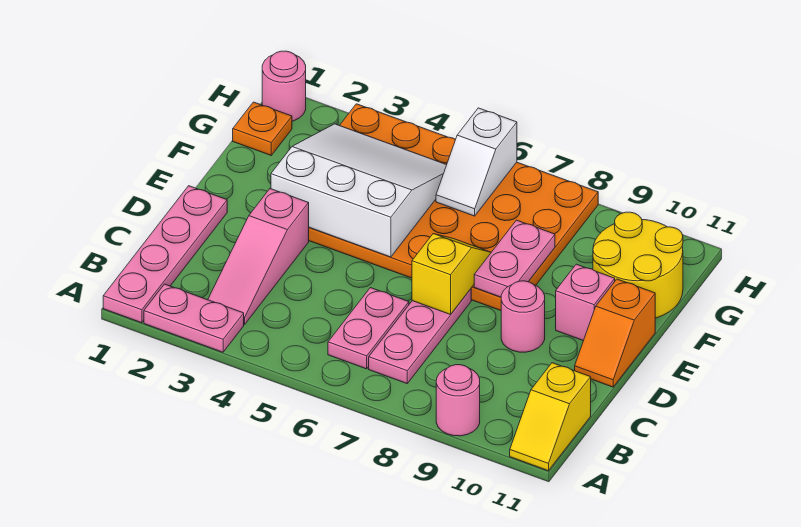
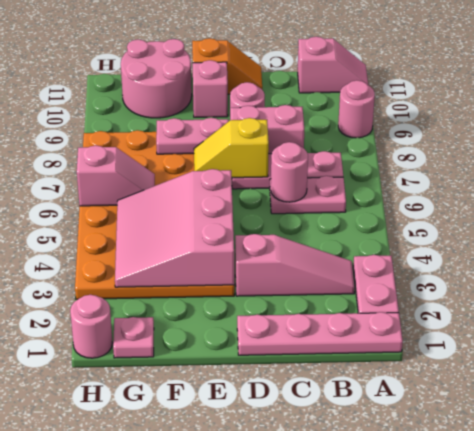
yellow slope A11:B11 level 1 top B -> pink slope A11:B11 level 1 top B
none -> pink round brick C6 level 2
none -> pink brick C8:D8 level 1
white slope E3:G5 level 2 top E -> pink slope E3:G5 level 2 top E
yellow round brick F10:G11 level 1 -> pink round brick F10:G11 level 1
orange plate G1 level 1 -> pink plate G1 level 1
white slope G6:H6 level 2 top H -> pink slope G6:H6 level 2 top H

